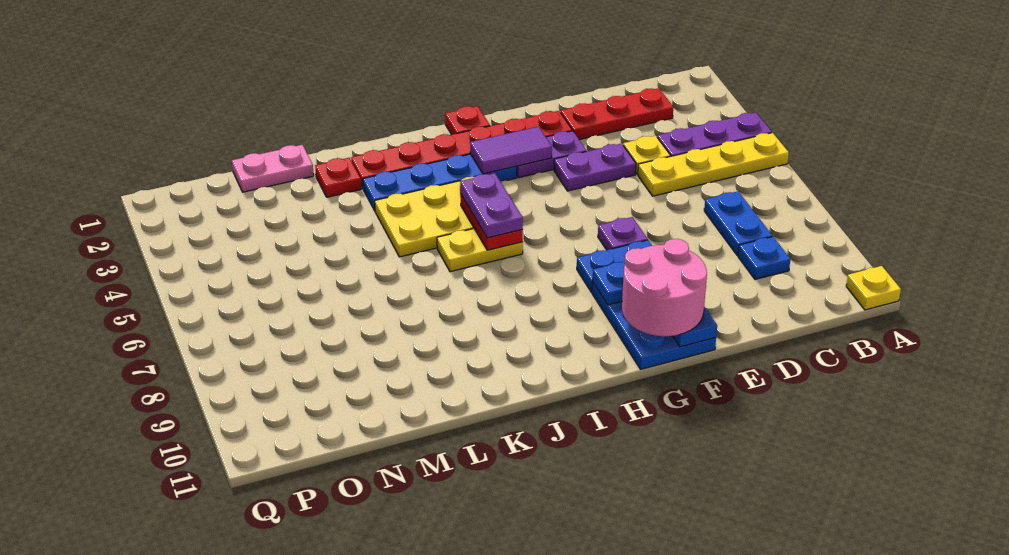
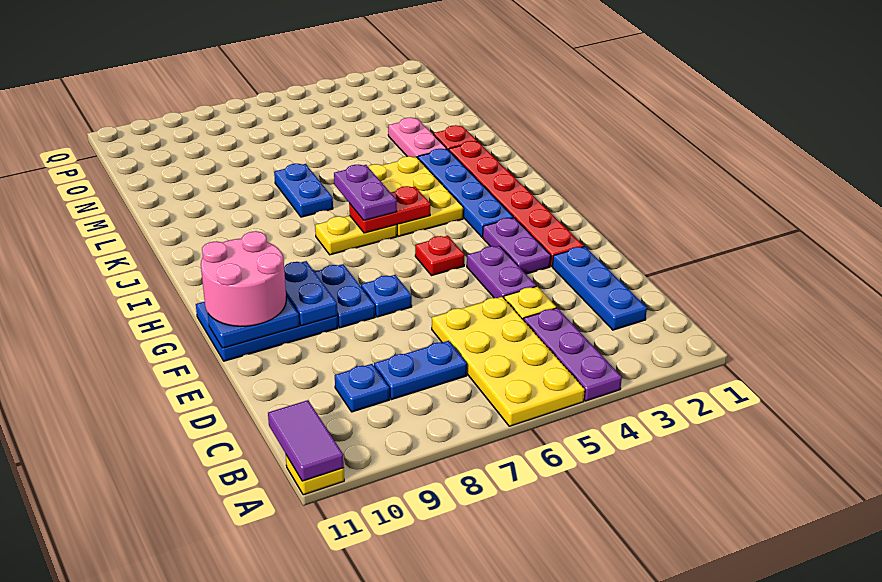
yellow plate A5:D5 level 1 -> yellow plate A5:D6 level 1
red plate C2:E2 level 1 -> blue plate C2:E2 level 1
purple plate F7 level 1 -> blue plate F7 level 1
purple tile G3:H3 level 2 -> purple tile A11:B11 level 2
red plate H1 level 1 -> red plate G5 level 1
purple plate I5:I6 level 3 -> purple plate I6:J6 level 3
yellow plate I6:J6 level 1 -> yellow plate I6:I7 level 1
none -> blue plate K7:L7 level 1
pink plate M1:N1 level 1 -> pink plate L3:M3 level 1

